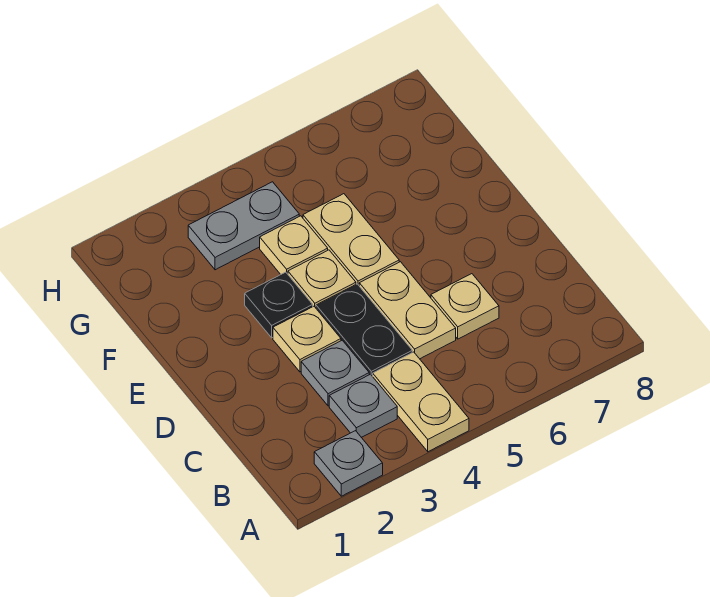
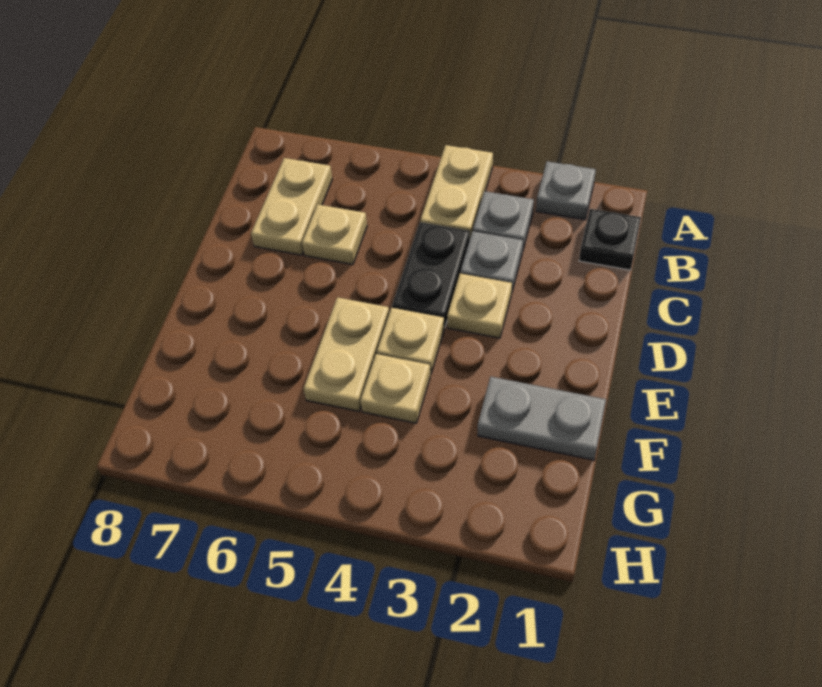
tan plate C5:D5 level 1 -> tan plate B7:C7 level 1
black plate E3 level 1 -> black plate B1 level 1
grey plate G3:G4 level 1 -> grey plate F1:F2 level 1

